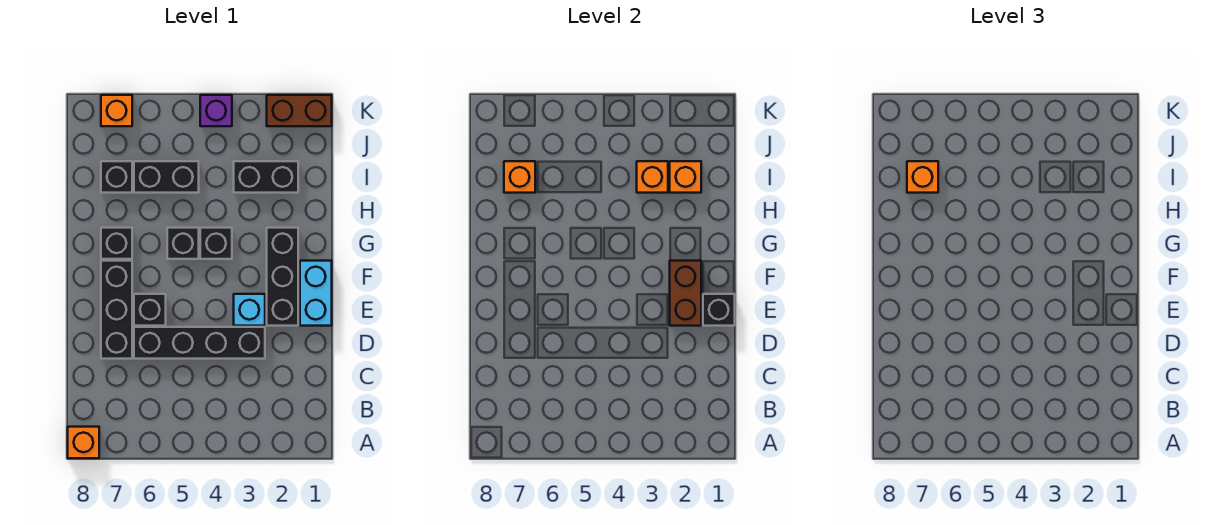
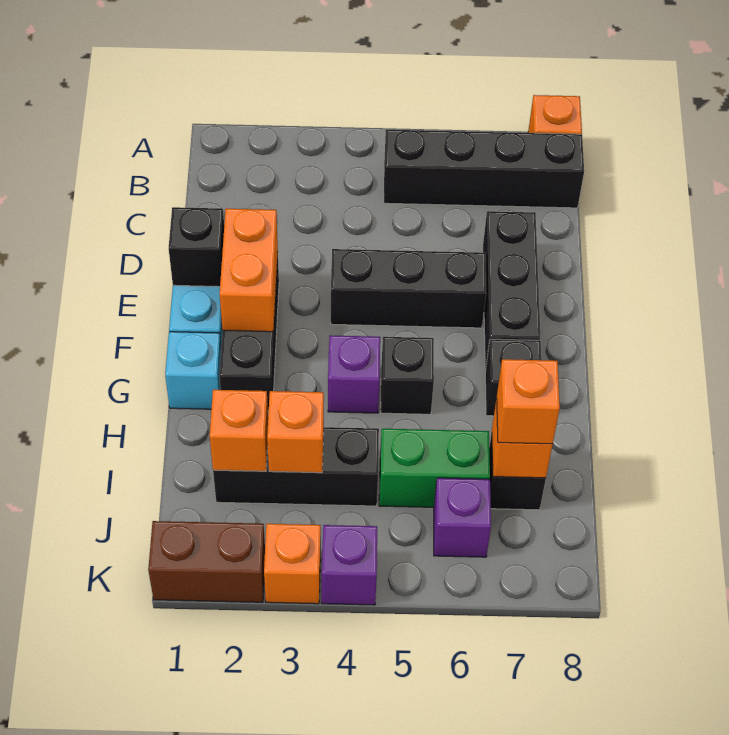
black brick D3:D6 level 1 -> black brick B5:B8 level 1
brown brick E2:F2 level 2 -> orange brick E2:F2 level 2
cyan brick E3 level 1 -> cyan brick G1 level 1
black brick E6 level 1 -> black brick E4:E6 level 1
black brick G4 level 1 -> purple brick G4 level 1
black brick I2:I3 level 1 -> black brick I2:I4 level 1
black brick I5:I6 level 1 -> green brick I5:I6 level 1
none -> purple brick J6 level 1
orange brick K7 level 1 -> orange brick K3 level 1

